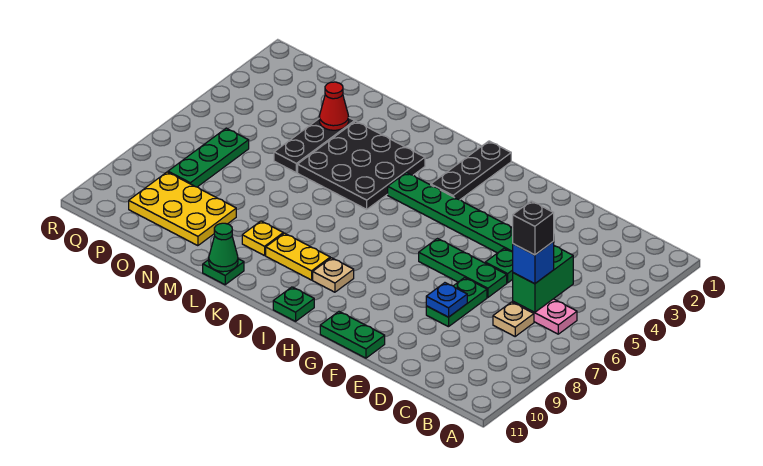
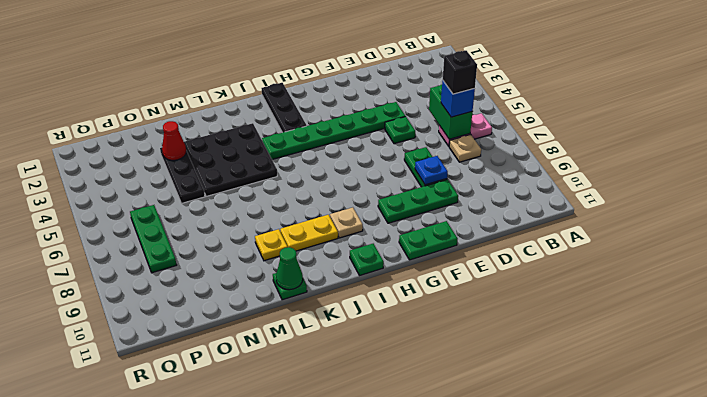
green plate E6:G6 level 1 -> green plate E9:G9 level 1
yellow plate N9:P10 level 1 -> none

